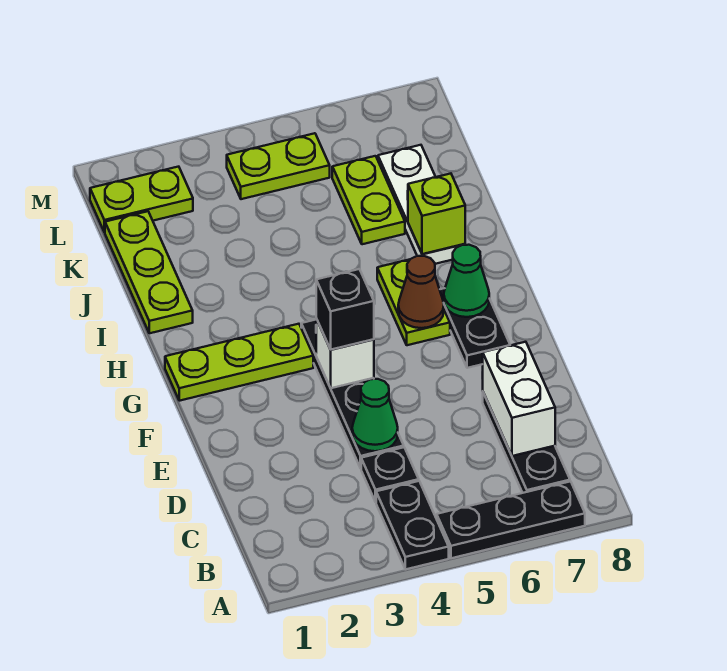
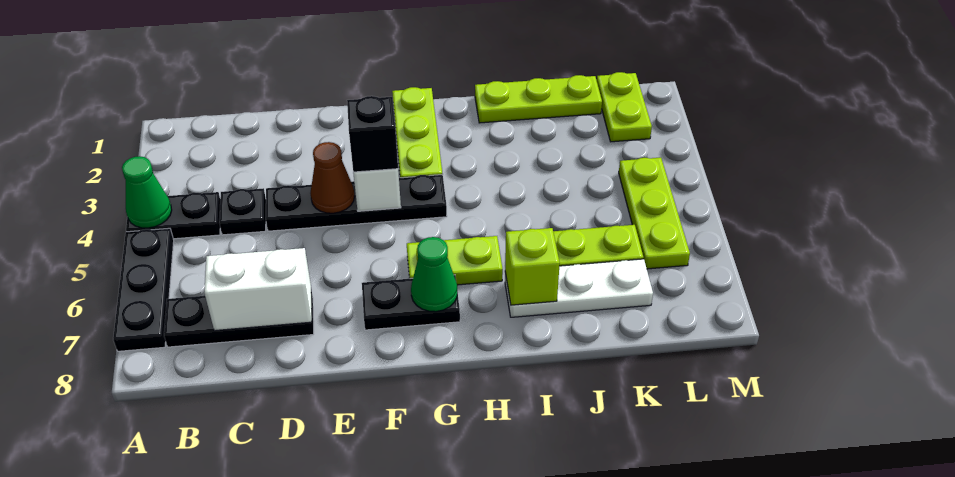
green cone D4 level 2 -> green cone A4 level 2
brown cone G6 level 2 -> brown cone E4 level 2
lime plate L4:L5 level 1 -> lime plate L4:L6 level 1

